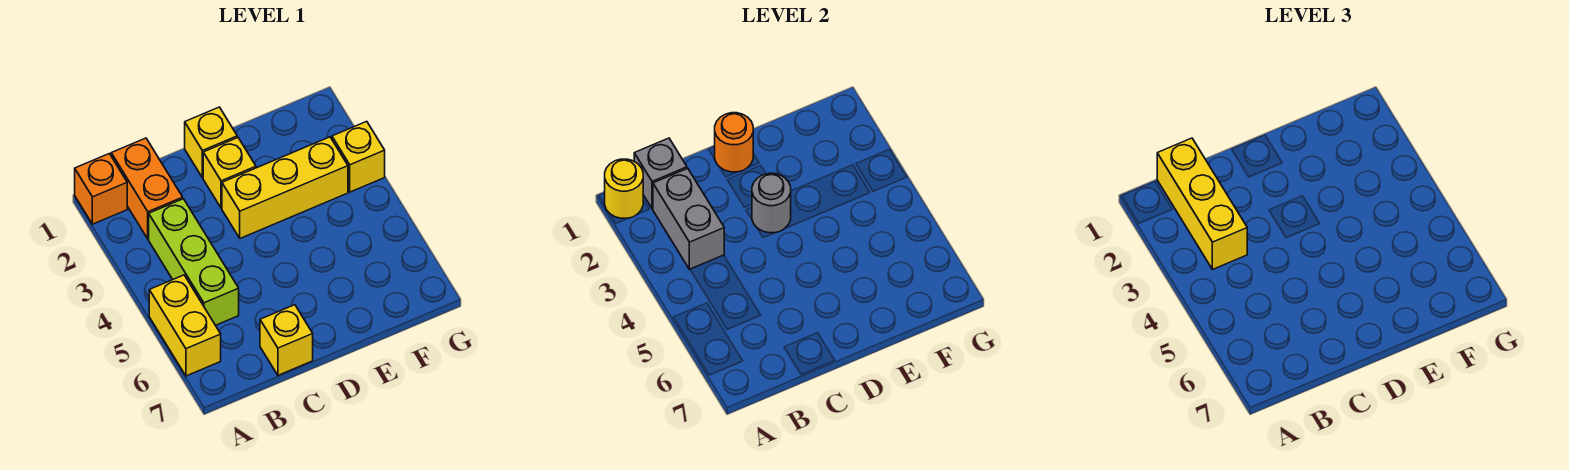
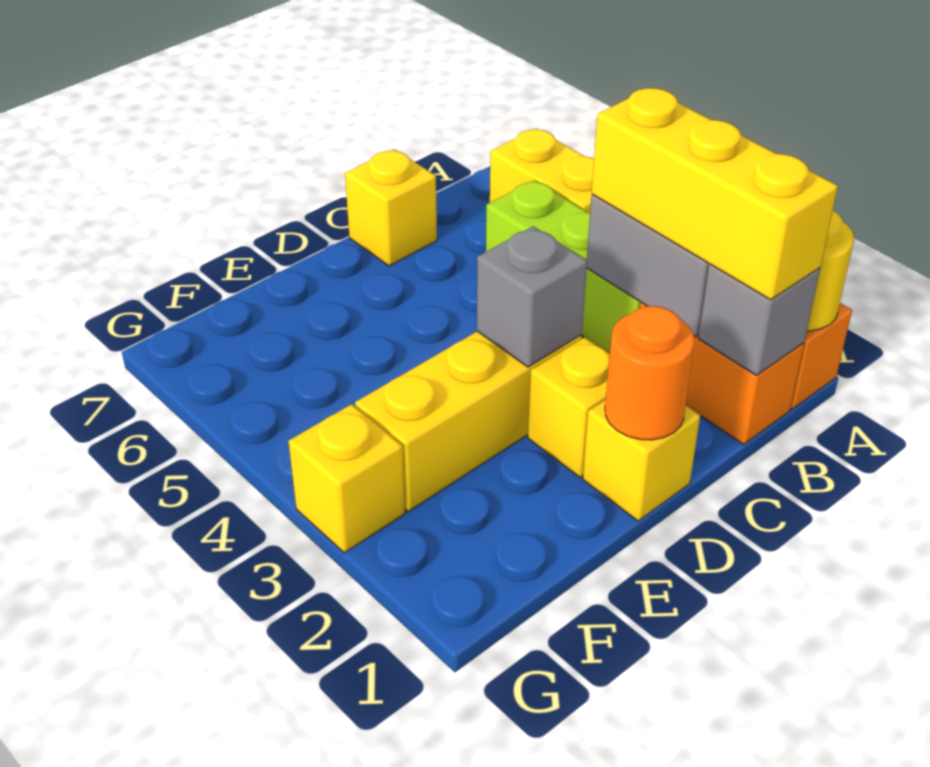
grey round brick D3 level 2 -> grey brick D3 level 2

